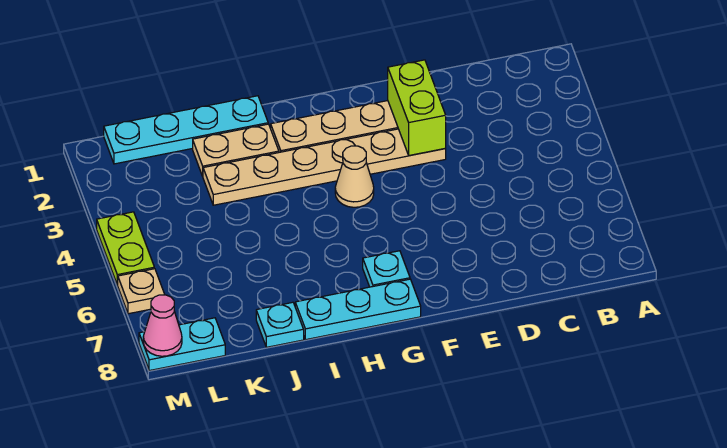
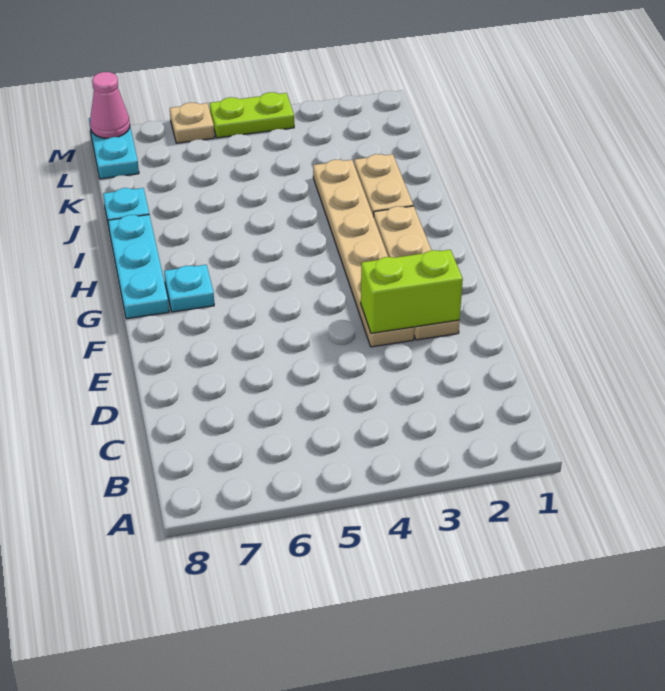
tan cone G4 level 1 -> none
cyan plate I1:L1 level 1 -> none

